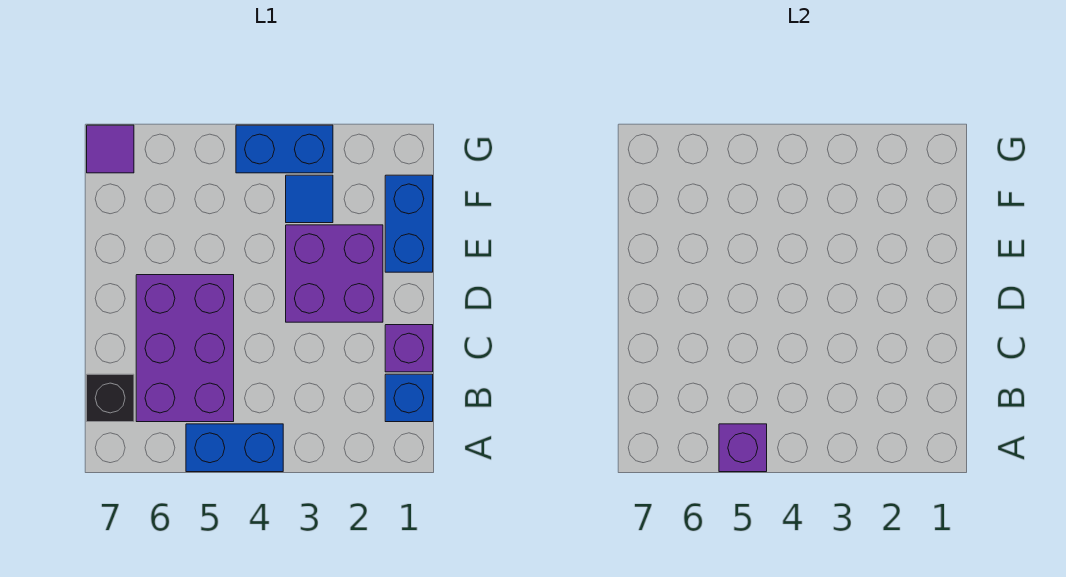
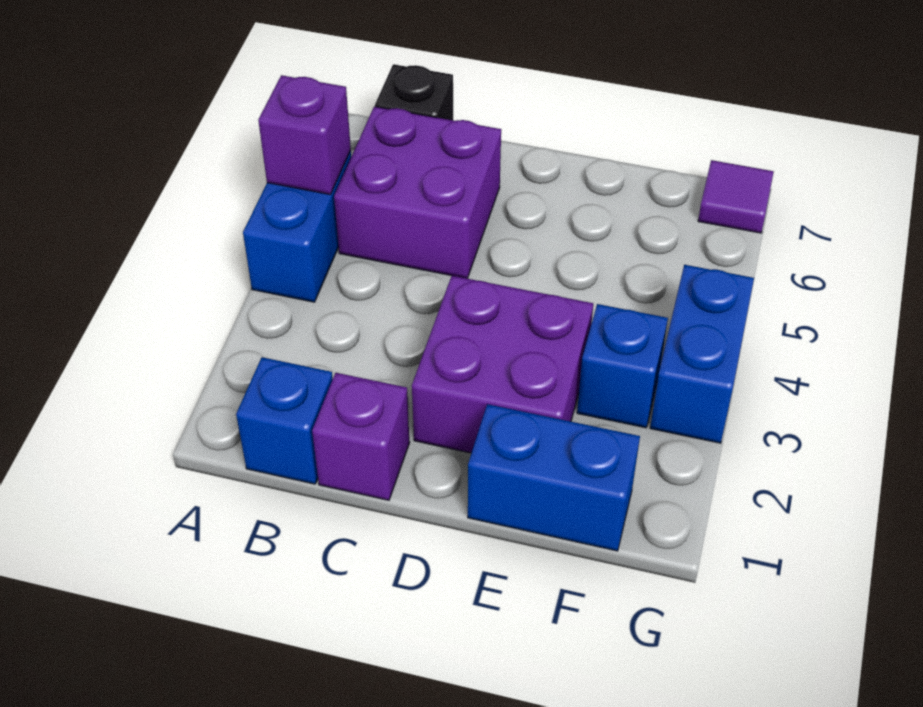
purple brick B5:D6 level 1 -> purple brick B5:C6 level 1
blue tile F3 level 1 -> blue brick F3 level 1

